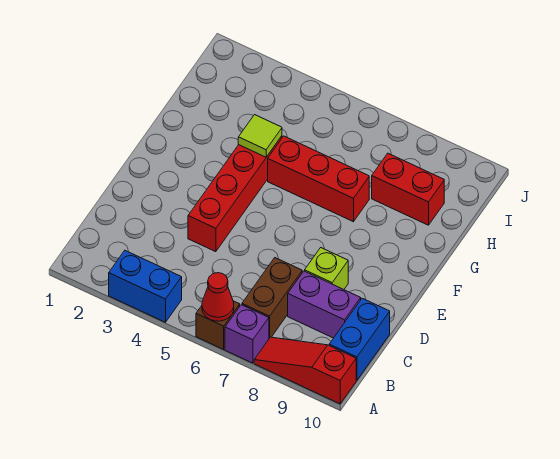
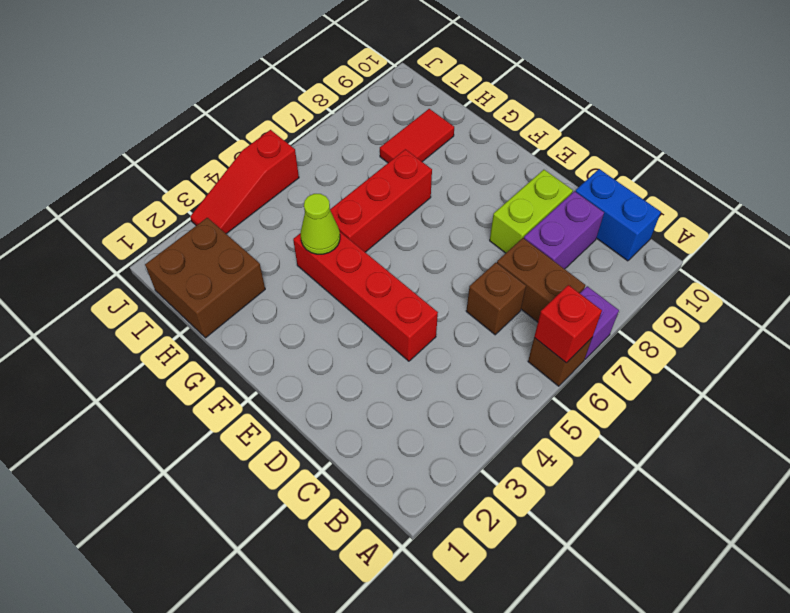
blue brick A3:A4 level 1 -> none
red cone A6 level 2 -> red brick A6 level 2
red slope A8:A10 level 1 top 10 -> red slope J3:J5 level 1 top 5
none -> brown brick C6 level 1
lime brick D8 level 1 -> lime brick D8:D9 level 1
lime tile G4 level 2 -> lime cone G4 level 2
none -> brown brick H1:I2 level 1
red brick H8:H9 level 1 -> red tile H8:H9 level 1

